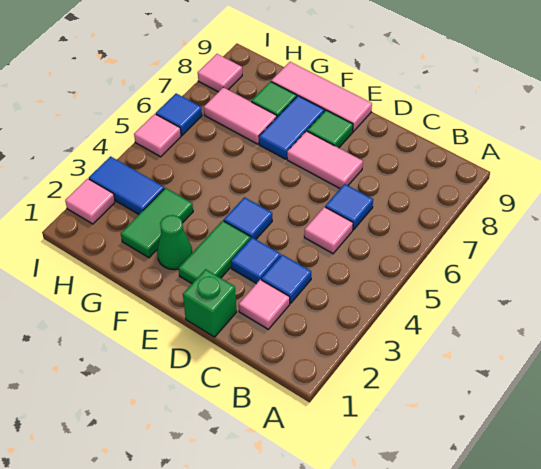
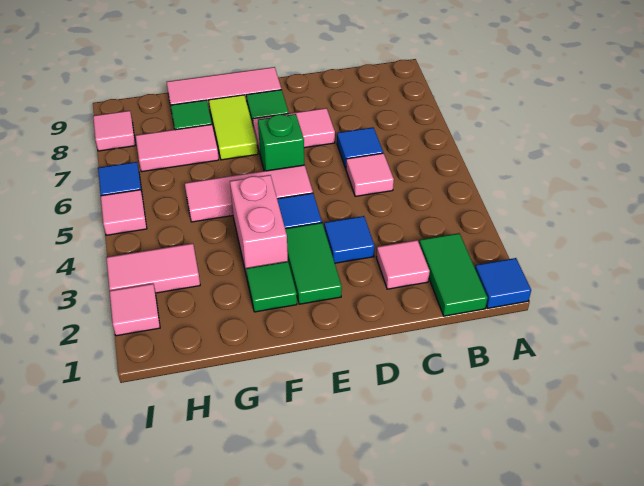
blue tile C3 level 1 -> blue tile A1 level 1
green brick D1 level 1 -> green brick E6 level 1
none -> pink tile E5:G5 level 1
green cone F2 level 1 -> green tile F2 level 1
none -> pink brick F3:F4 level 1
blue tile F7:F8 level 1 -> lime tile F7:F8 level 1
green tile G2:G3 level 1 -> green tile B1:B2 level 1
blue tile H3:I3 level 1 -> pink tile H3:I3 level 1

